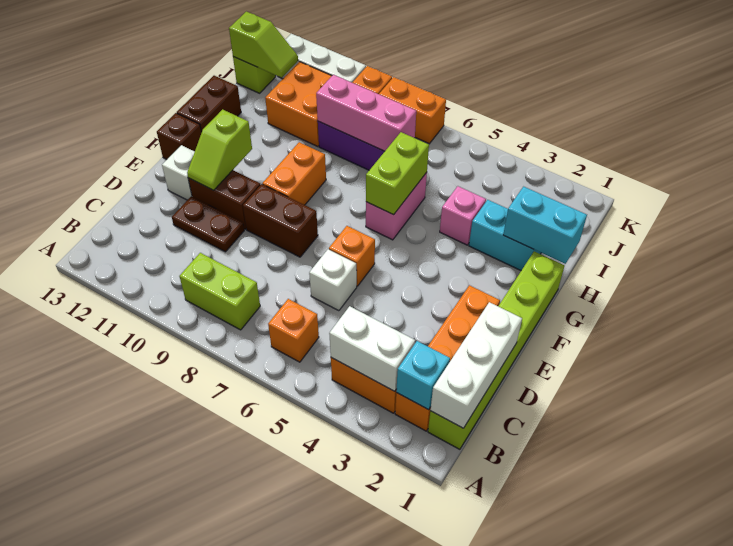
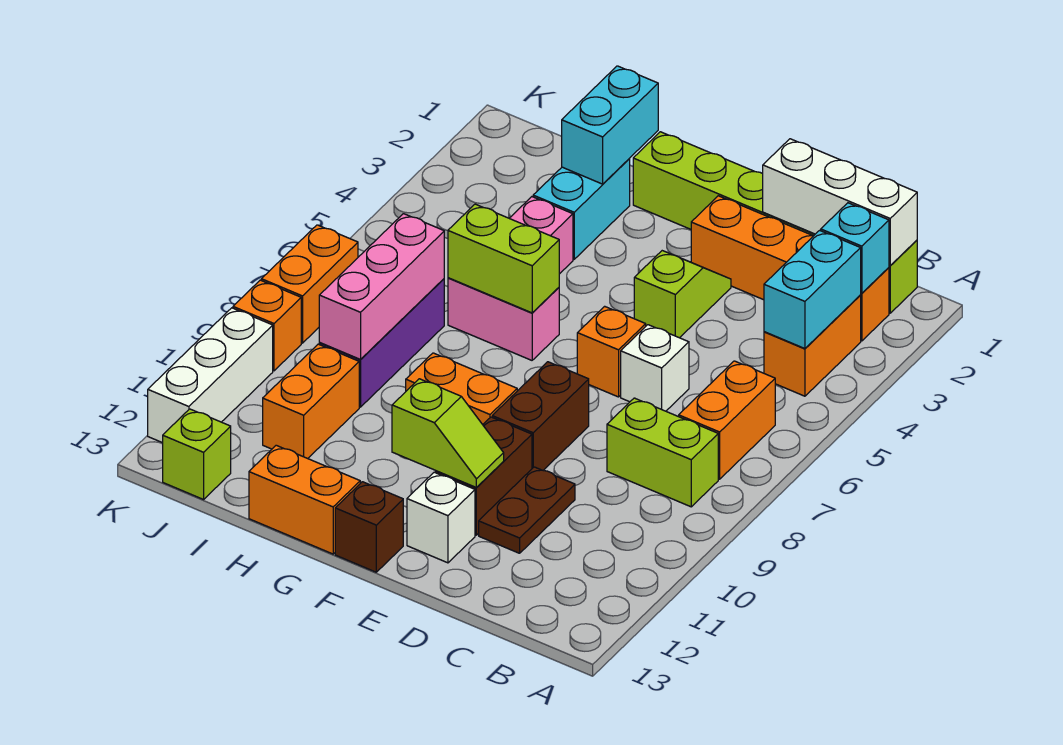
white brick B3:B4 level 2 -> cyan brick B3:B4 level 2
orange brick B6 level 1 -> orange brick B6:B7 level 1
lime brick B8:B9 level 1 -> lime brick B8:C8 level 1
brown brick G13:H13 level 1 -> orange brick G13:H13 level 1
orange brick I10:J11 level 1 -> orange brick I10:I11 level 1
lime slope J12:J13 level 2 top 13 -> lime slope E3:E4 level 1 top 4

